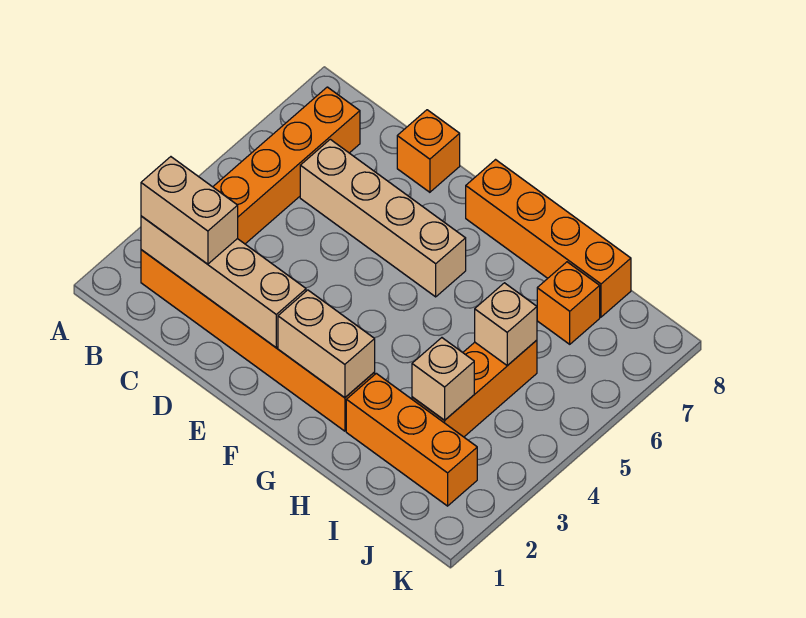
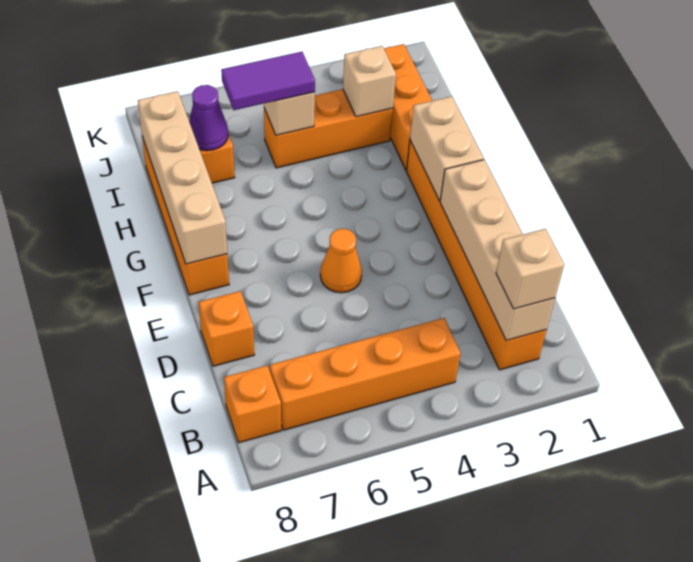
tan brick B2:C2 level 3 -> tan brick B2 level 3
none -> orange brick B8 level 1
tan brick C6:F6 level 1 -> tan brick F8:I8 level 2
none -> orange cone E5 level 1
none -> purple tile I5:I6 level 3
none -> purple cone I7 level 2

